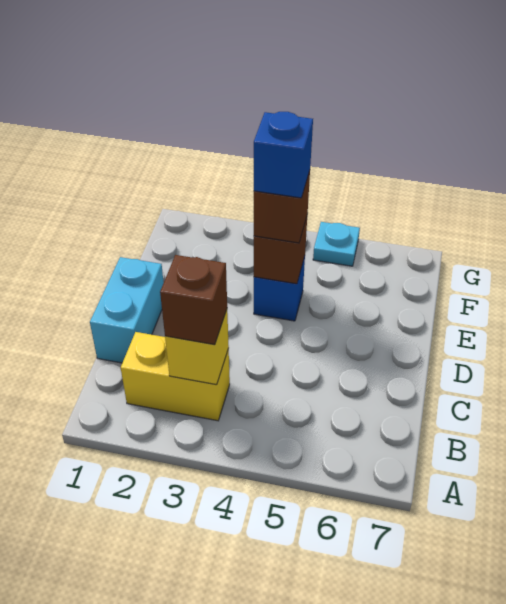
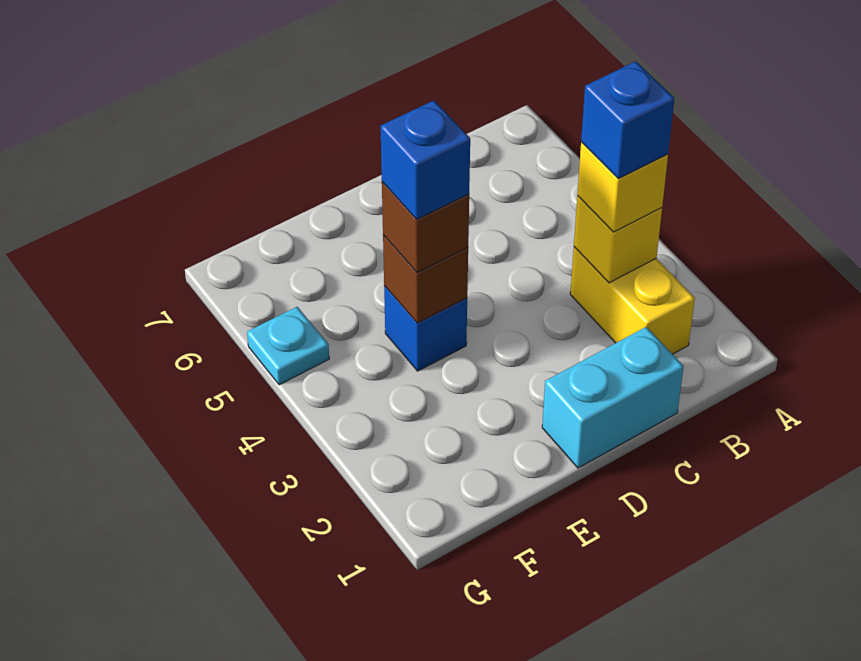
brown brick B3 level 3 -> yellow brick B3 level 3
none -> blue brick B3 level 4

